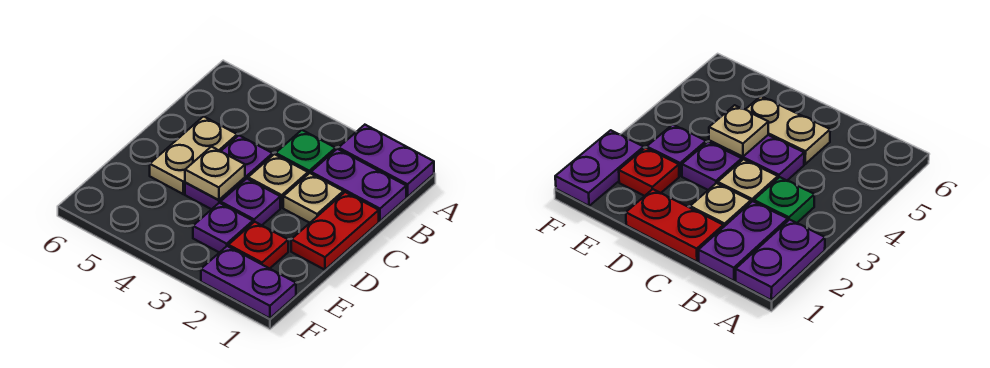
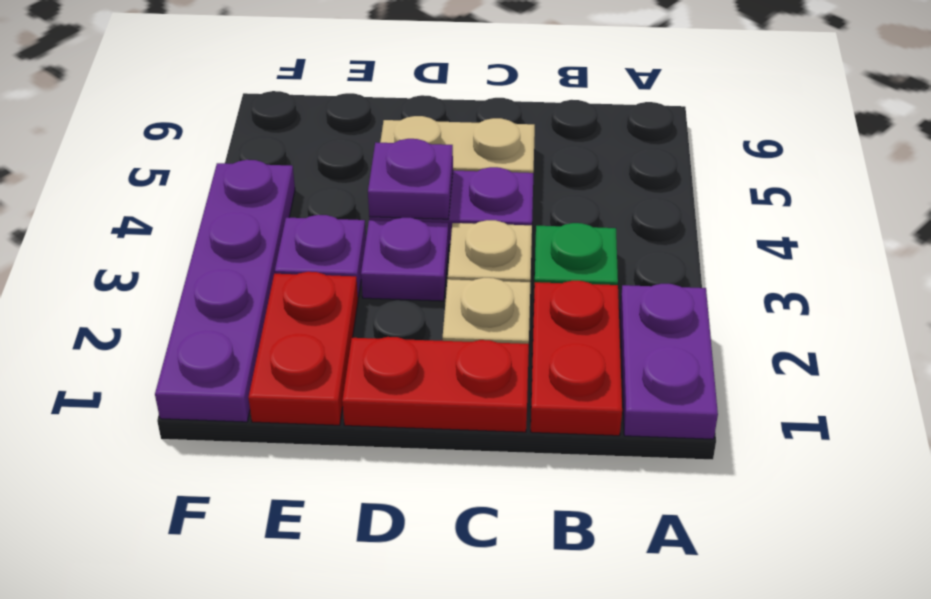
purple plate B1:B2 level 1 -> red plate B1:B2 level 1
tan plate D4 level 2 -> purple plate D4 level 2
red plate E2 level 1 -> red plate E1:E2 level 1
purple plate F1:F2 level 1 -> purple plate F1:F4 level 1

